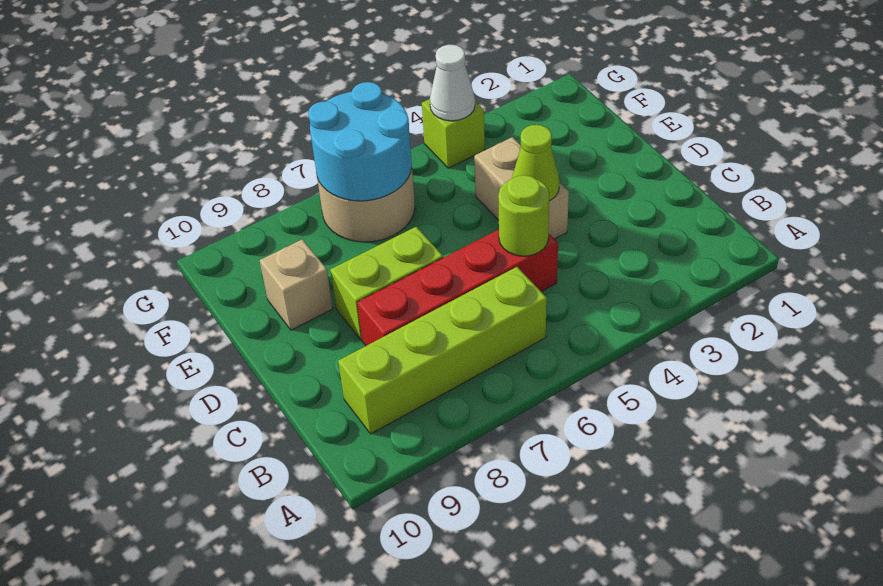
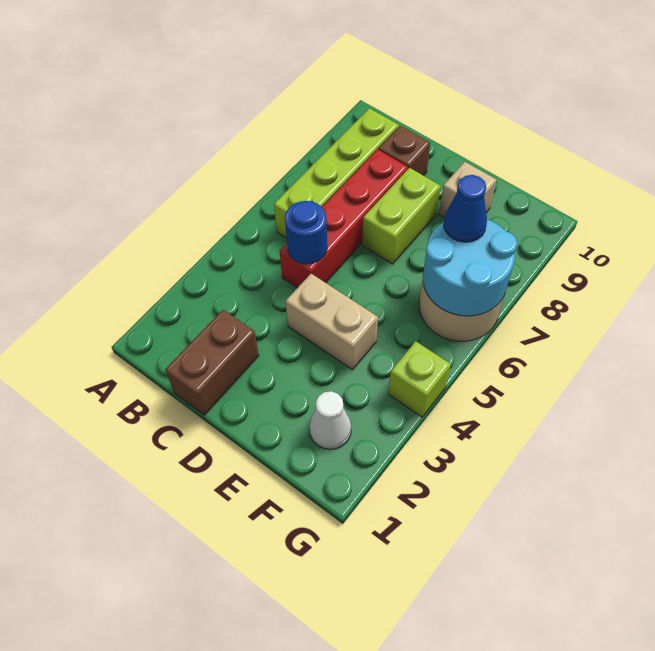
none -> brown brick C1:C2 level 1
lime round brick C5 level 2 -> blue round brick C5 level 2
none -> brown brick C9 level 1
lime cone D4 level 2 -> none
none -> blue cone F7 level 3
white cone G4 level 2 -> white cone F2 level 1

